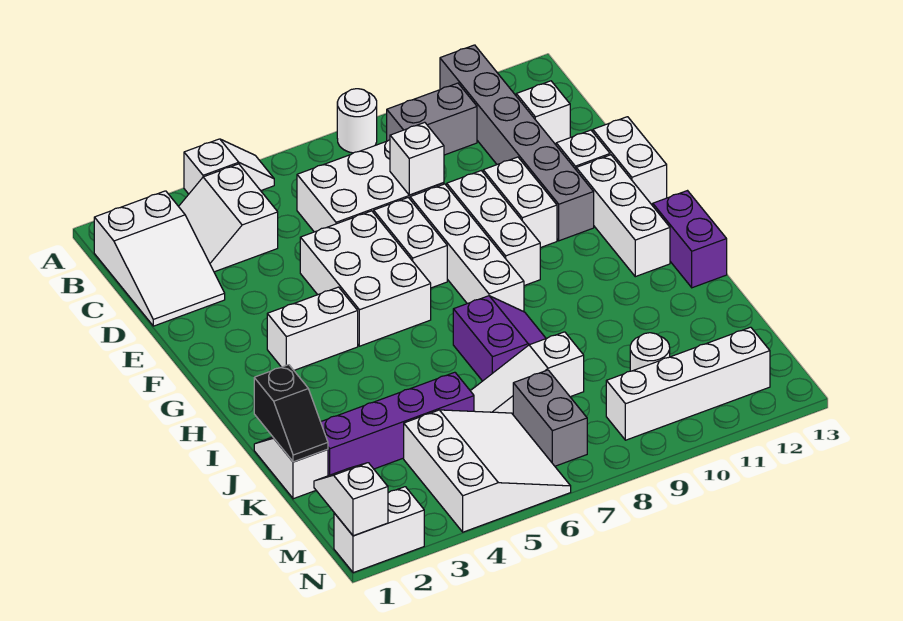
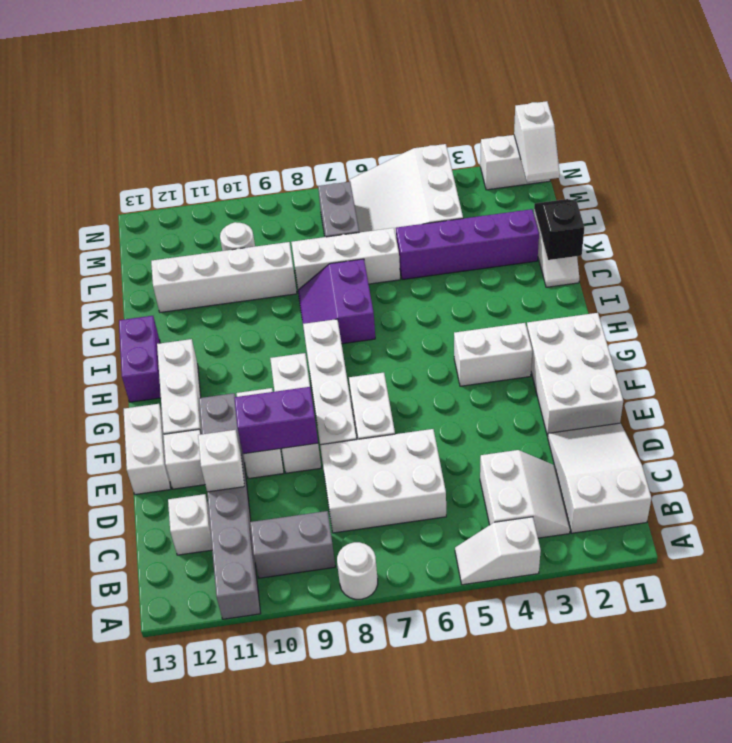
white brick D8 level 2 -> white brick D11 level 2
white brick E5:G6 level 1 -> white brick E1:G2 level 1
none -> purple brick E9:E10 level 2
white slope K6:K8 level 1 top 8 -> white brick K6:K8 level 1
white brick M9:M12 level 1 -> white brick K9:K12 level 1

